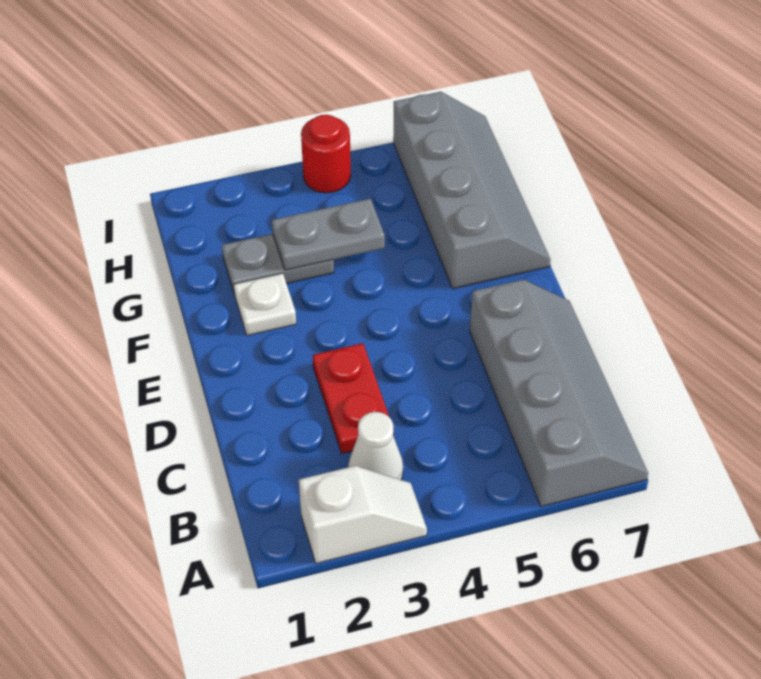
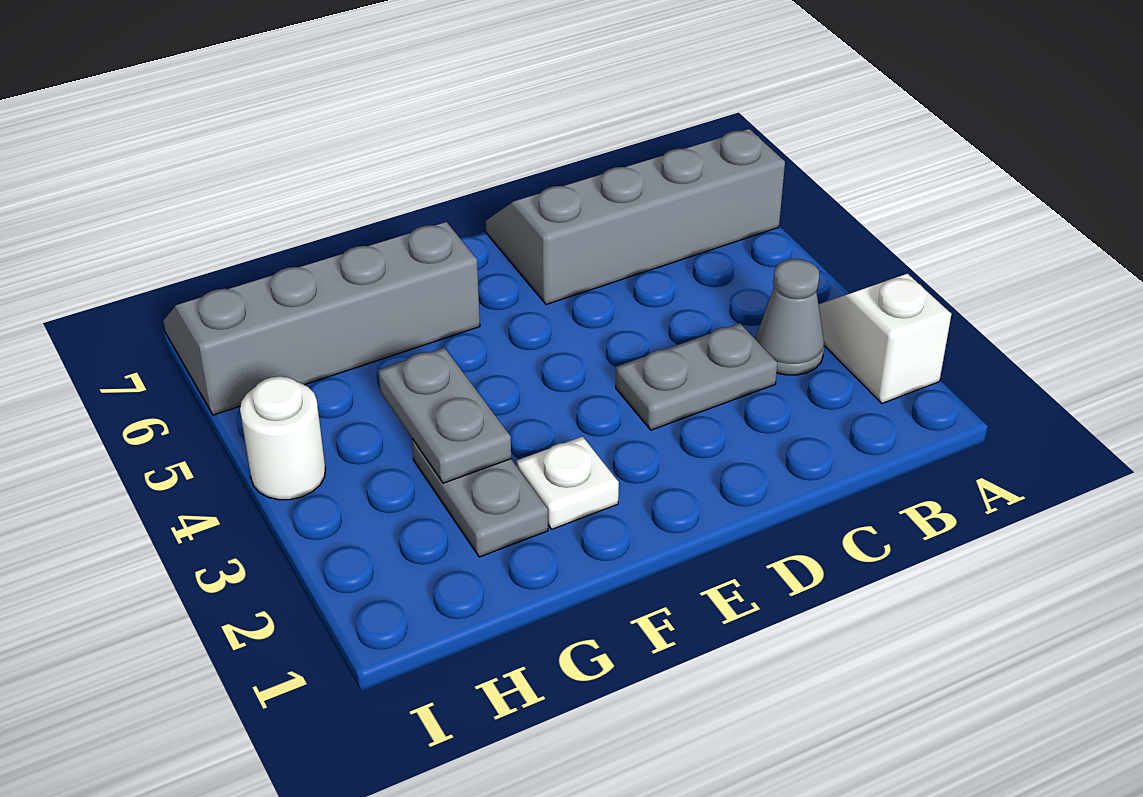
white cone B3 level 1 -> grey cone B3 level 1
red plate C3:D3 level 1 -> grey plate C3:D3 level 1
red round brick I4 level 1 -> white round brick I4 level 1

